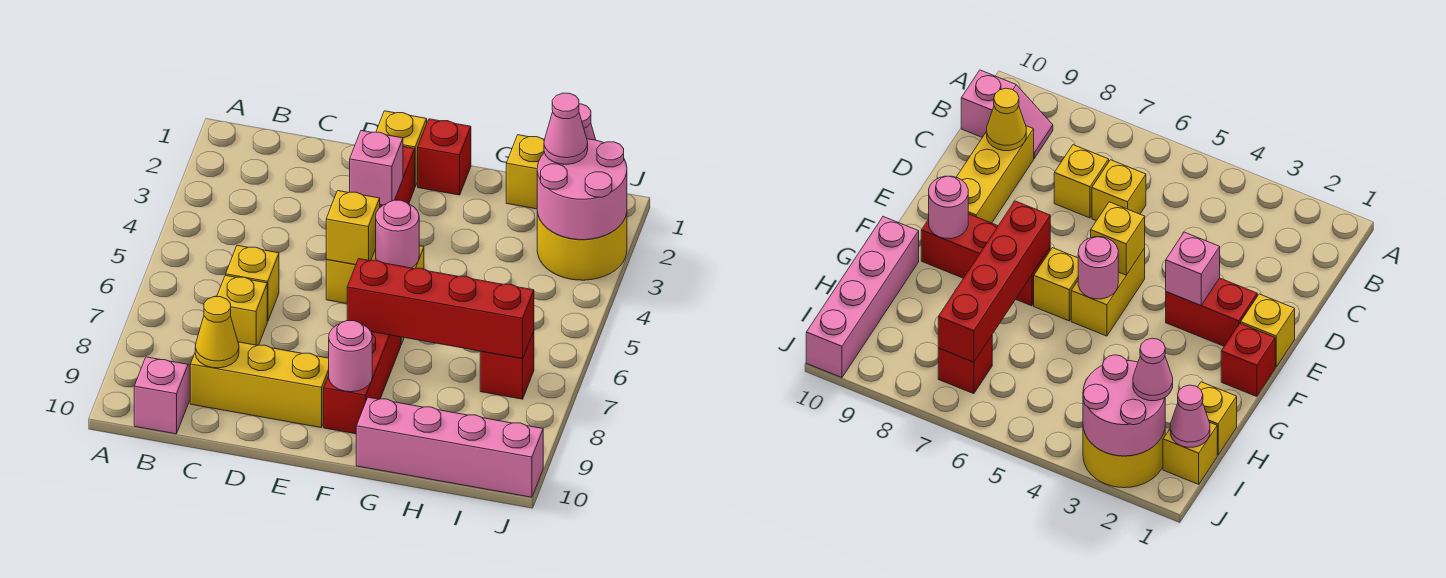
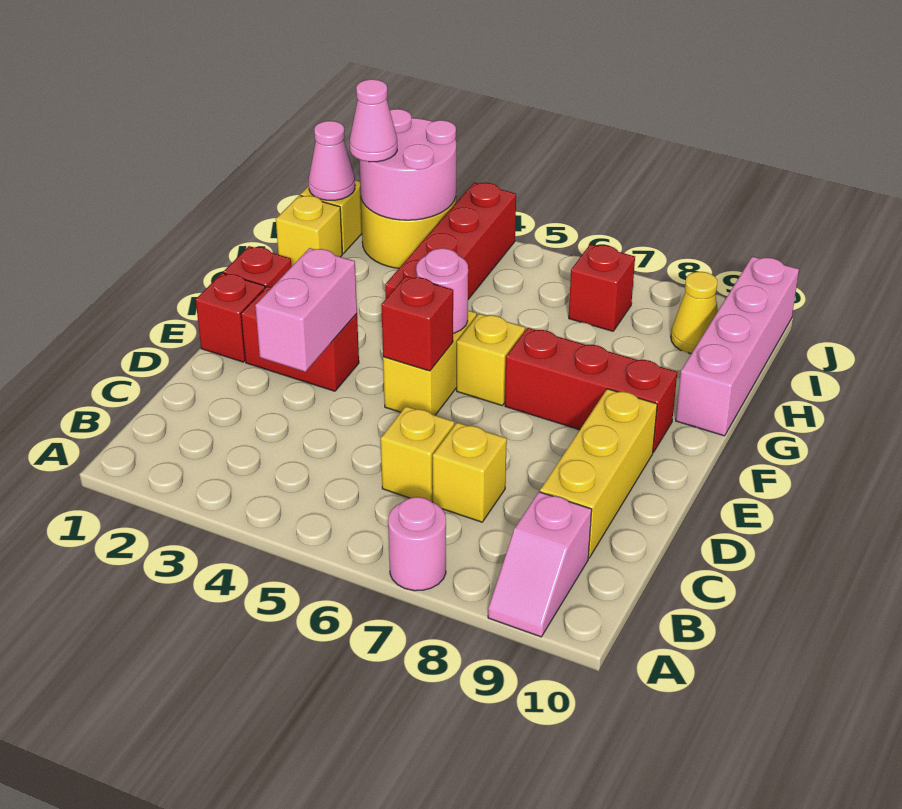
pink slope B9:B10 level 1 top 10 -> pink slope A9:B9 level 1 top B
yellow cone C9 level 2 -> yellow cone I9 level 1
yellow brick E1 level 1 -> red brick E1 level 1
pink brick E3 level 2 -> pink brick D3:E3 level 2
yellow brick E5 level 2 -> red brick E5 level 2
red brick F7:I7 level 2 -> red brick G4:J4 level 1
pink round brick F9 level 2 -> pink round brick A7 level 1

